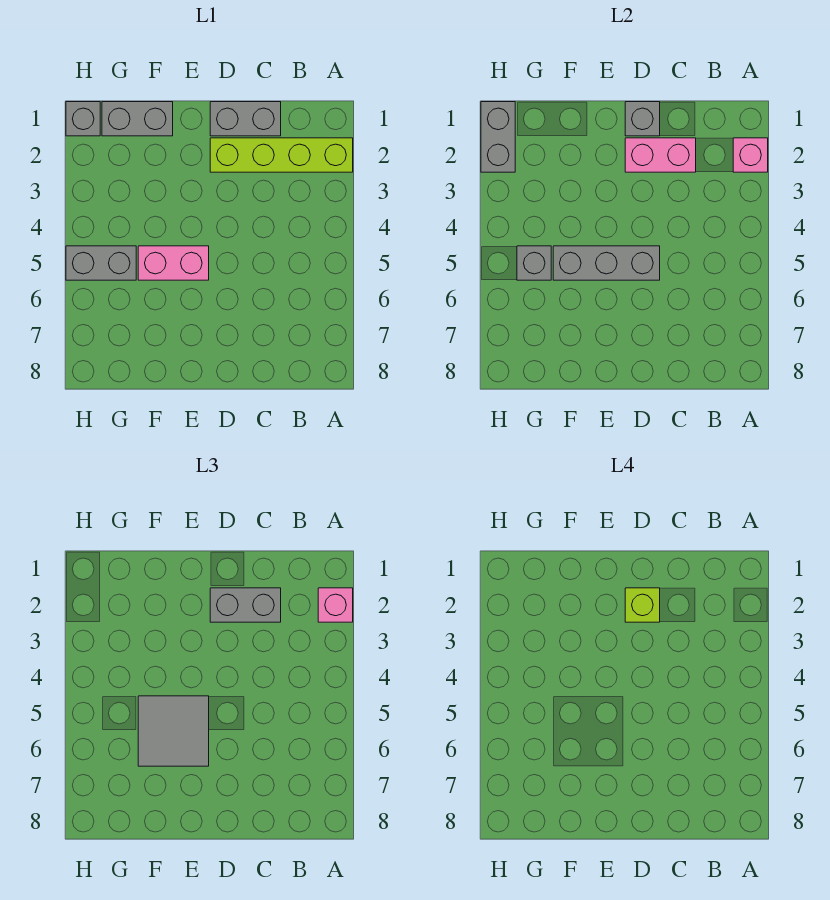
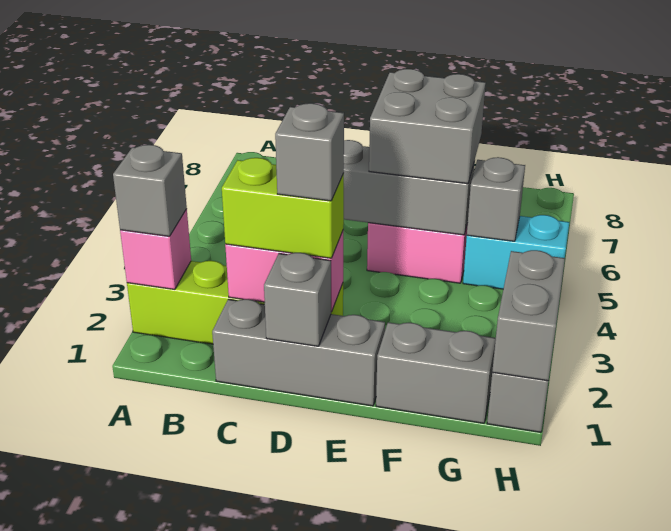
pink brick A2 level 3 -> grey brick A2 level 3
grey brick C1:D1 level 1 -> grey brick C1:E1 level 1
grey brick C2:D2 level 3 -> lime brick C2:D2 level 3
lime brick D2 level 4 -> grey brick D2 level 4
grey tile E5:F6 level 3 -> grey brick E5:F6 level 3
grey brick G5:H5 level 1 -> cyan brick G5:H5 level 1

